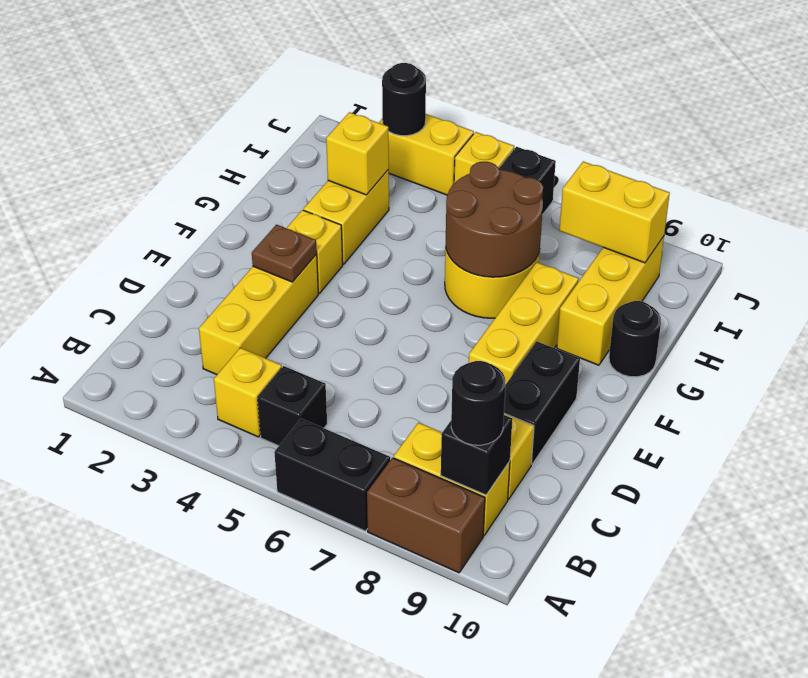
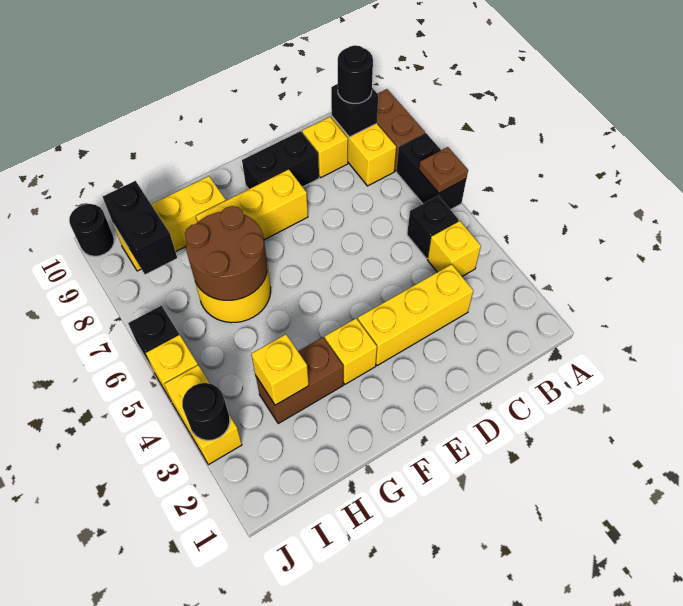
brown plate E3 level 2 -> brown plate A6 level 2
yellow brick G3:H3 level 1 -> brown brick G3:H3 level 1
black round brick G10 level 1 -> black round brick J10 level 1
yellow brick I8:I9 level 2 -> black brick I8:I9 level 2

